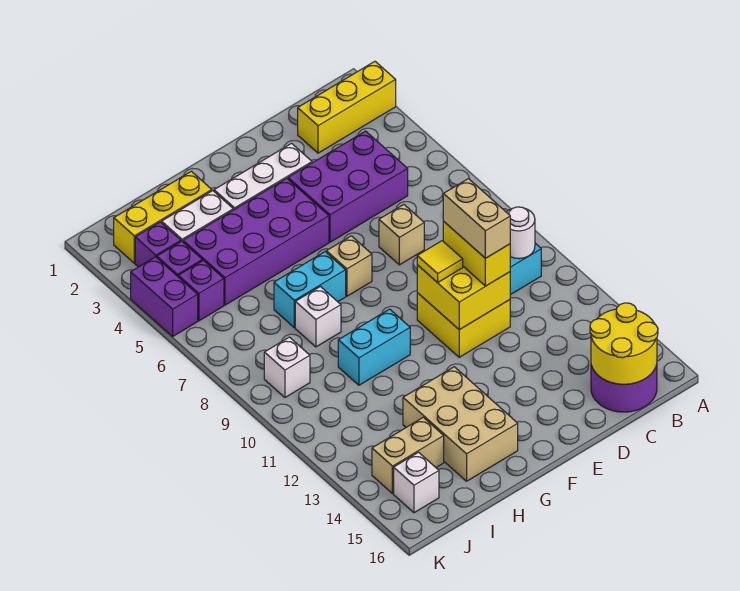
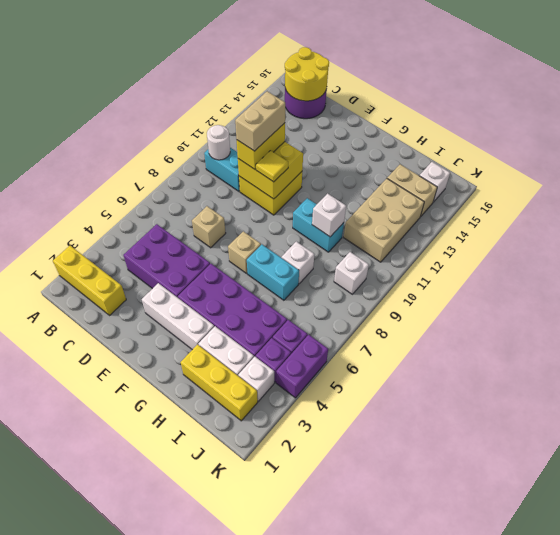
tan brick G13:H15 level 1 -> tan brick I11:J13 level 1
none -> white brick H10 level 2
purple brick J3 level 1 -> white brick J3 level 1

